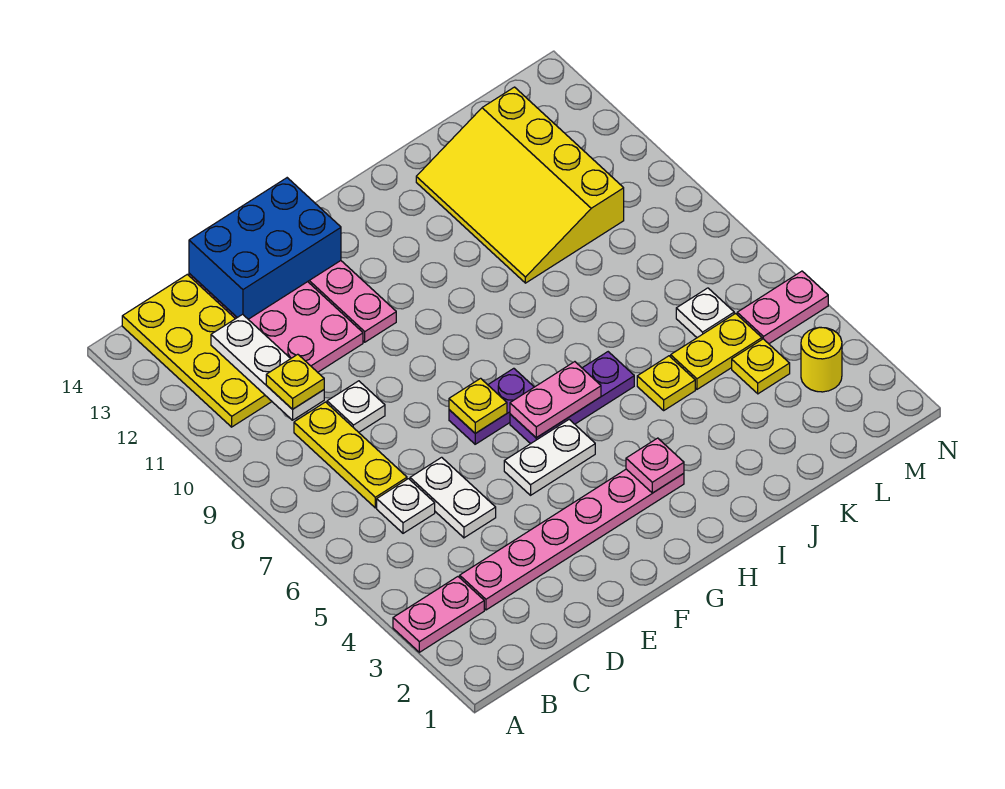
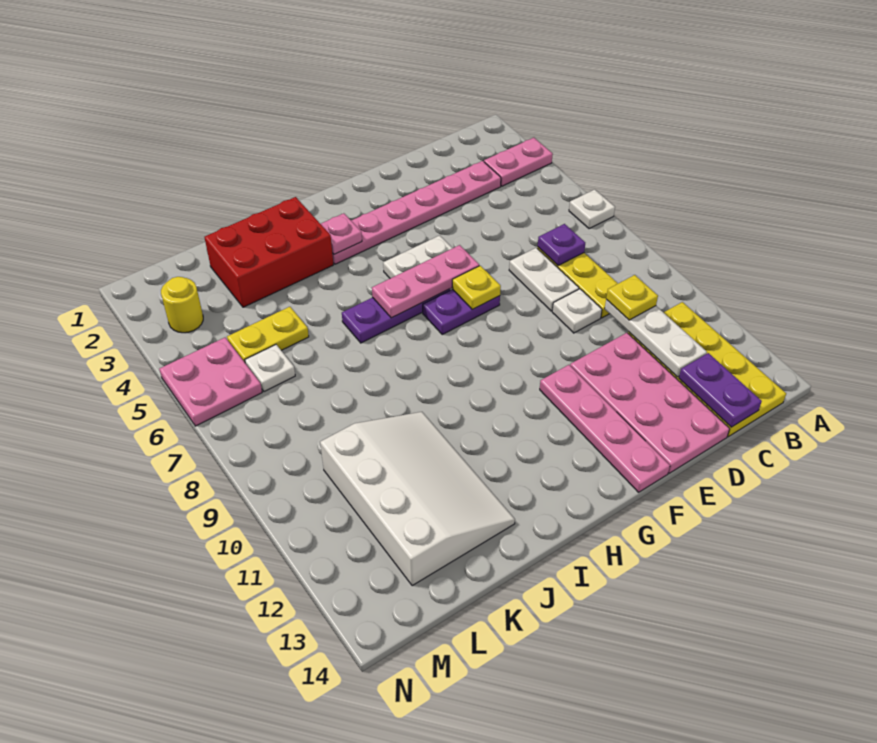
white plate C6 level 1 -> white plate A6 level 1
none -> purple plate C7 level 2
none -> purple plate C13:C14 level 2
white plate D5:D6 level 1 -> white plate D7:D8 level 1
blue brick D13:F14 level 2 -> none
pink plate G6:H6 level 2 -> pink plate F6:H6 level 2
none -> red brick I2:K3 level 1
yellow plate J5 level 1 -> none
yellow slope J10:L13 level 1 top L -> white slope J10:L13 level 1 top L
yellow plate L4 level 1 -> none
pink plate M5:N5 level 1 -> pink plate M5:N6 level 1

